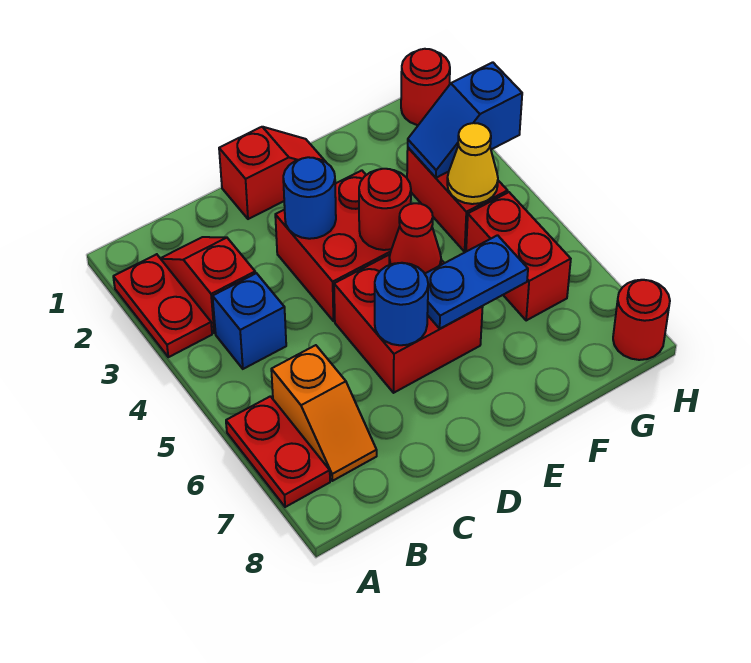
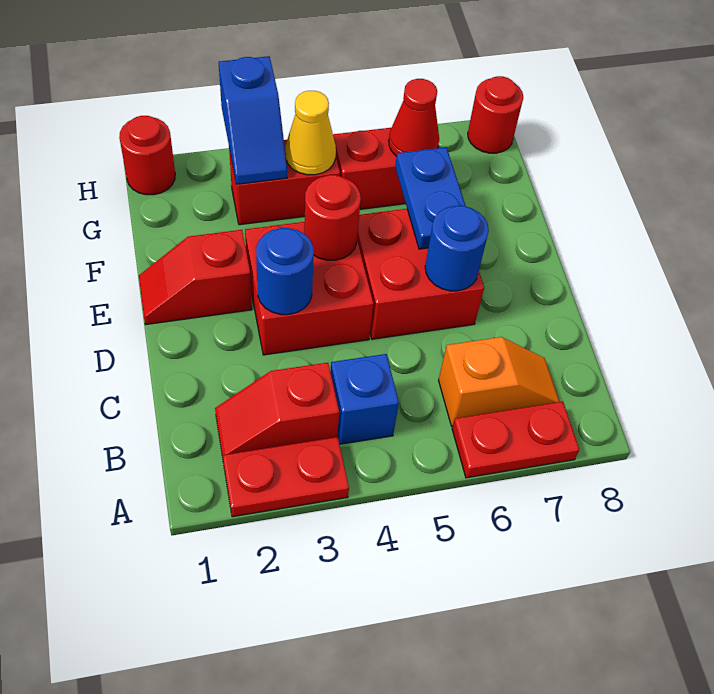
red slope D1:E1 level 1 top D -> red slope E1:E2 level 1 top 2
red cone E5 level 2 -> red cone G6 level 2

